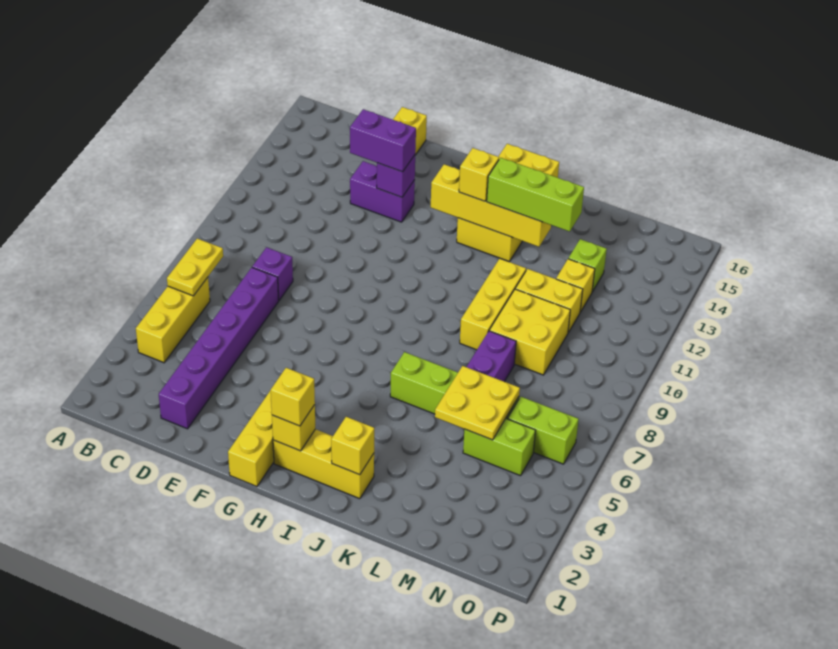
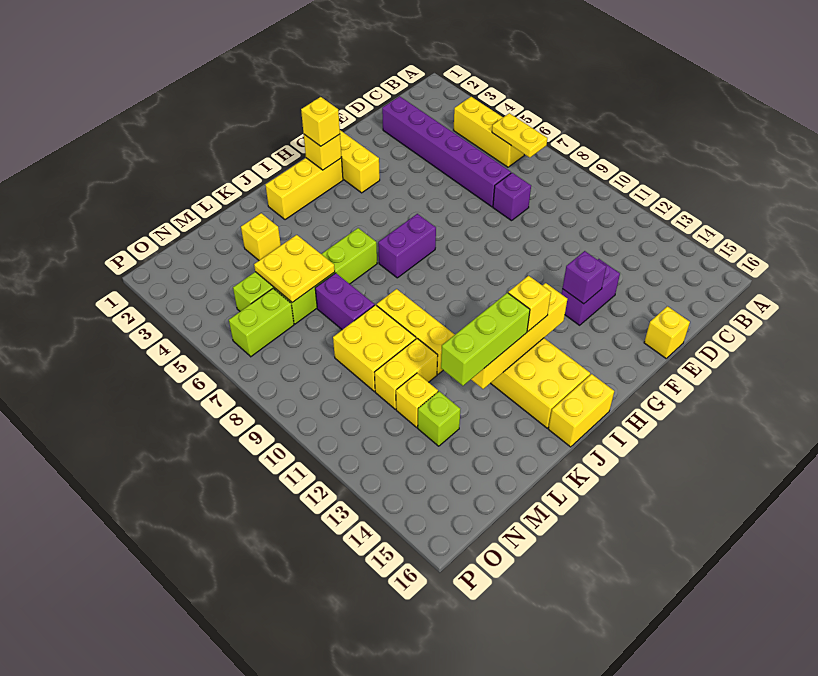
purple brick E13:F13 level 3 -> purple brick H7:I7 level 1
yellow brick J2 level 2 -> yellow brick L3 level 1

